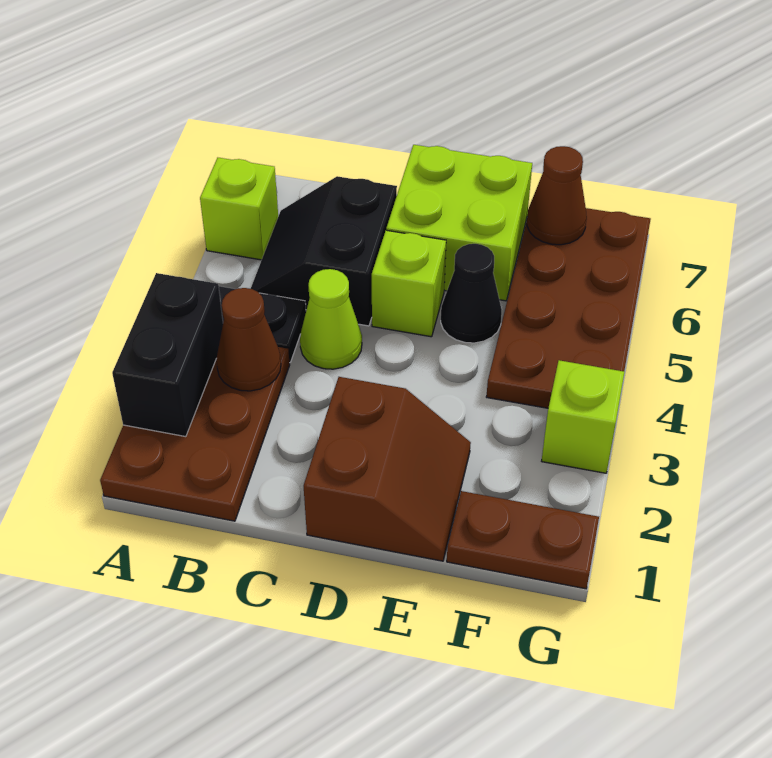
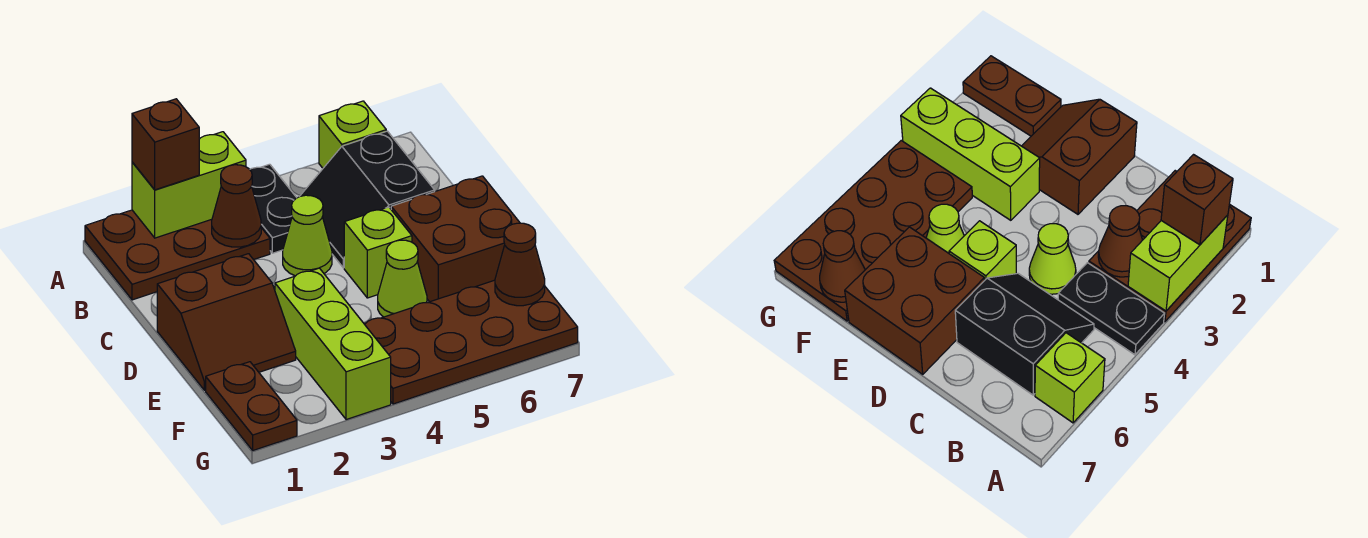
black brick A2:A3 level 2 -> lime brick A2:A3 level 2
none -> brown brick A2 level 3
black slope B5:C6 level 1 top C -> black slope B5:C6 level 1 top 6
lime brick D6:E7 level 1 -> brown brick D6:E7 level 1
black cone E5 level 1 -> lime cone E5 level 1
lime brick G3 level 1 -> lime brick E3:G3 level 1

